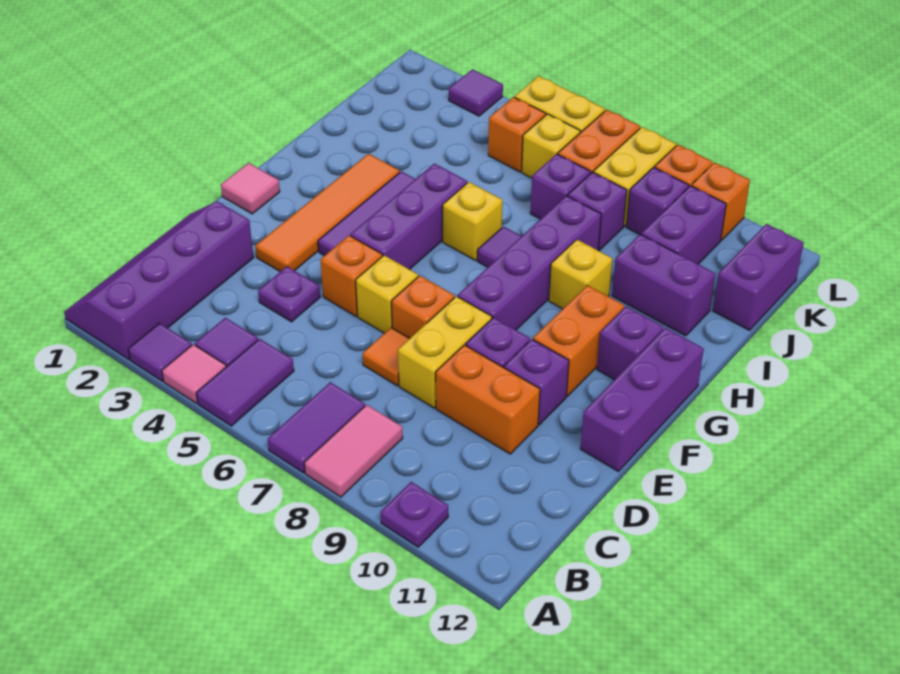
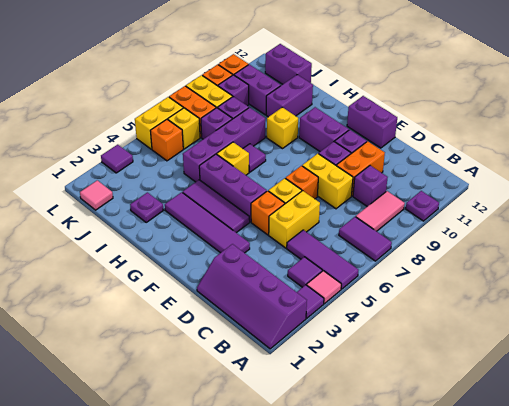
purple tile A5:B5 level 1 -> purple tile A5:C5 level 1
pink tile A8:B8 level 1 -> pink tile B8:B9 level 1
purple plate D4 level 1 -> purple plate I2 level 1
none -> yellow brick D5:D6 level 1
orange tile D7 level 1 -> none
orange tile E3:H3 level 1 -> purple tile E3:H3 level 1
purple brick E12:G12 level 1 -> purple brick E12:F12 level 1
pink tile F1 level 1 -> pink tile K1 level 1
purple brick F8:I8 level 1 -> purple brick I5:I8 level 1
orange brick F10:G10 level 1 -> purple brick F10:G10 level 1
purple brick G11 level 1 -> purple brick C9 level 1

